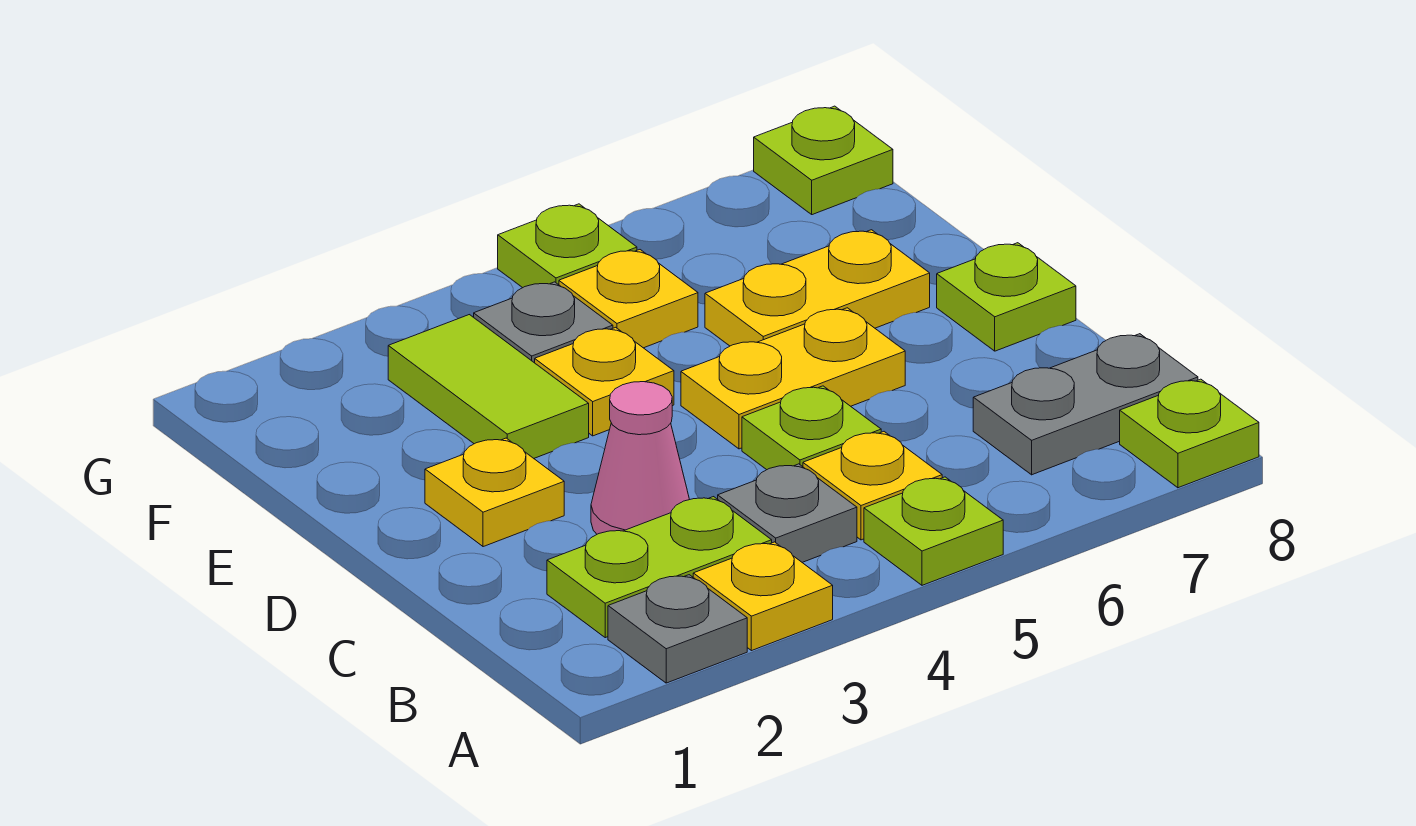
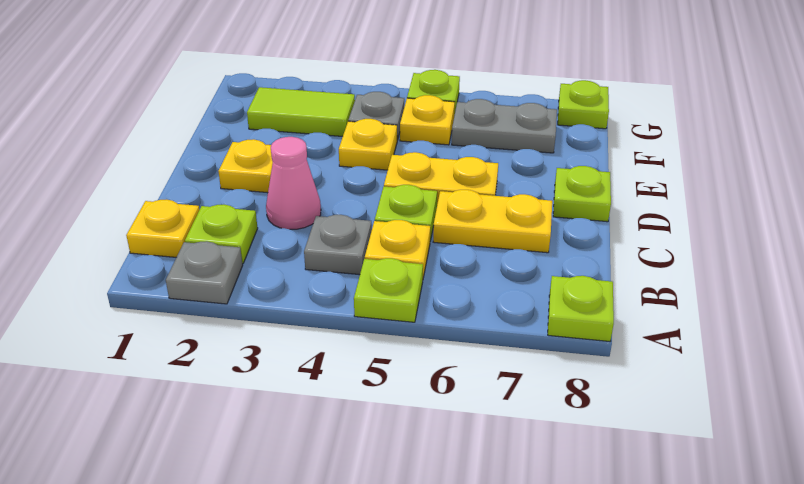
yellow plate A3 level 1 -> yellow plate B1 level 1
lime plate B2:B3 level 1 -> lime plate B2 level 1
grey plate B7:B8 level 1 -> grey plate F6:F7 level 1
lime tile E3:F3 level 1 -> lime tile F2:F3 level 1
yellow plate E6:E7 level 1 -> yellow plate C6:C7 level 1

